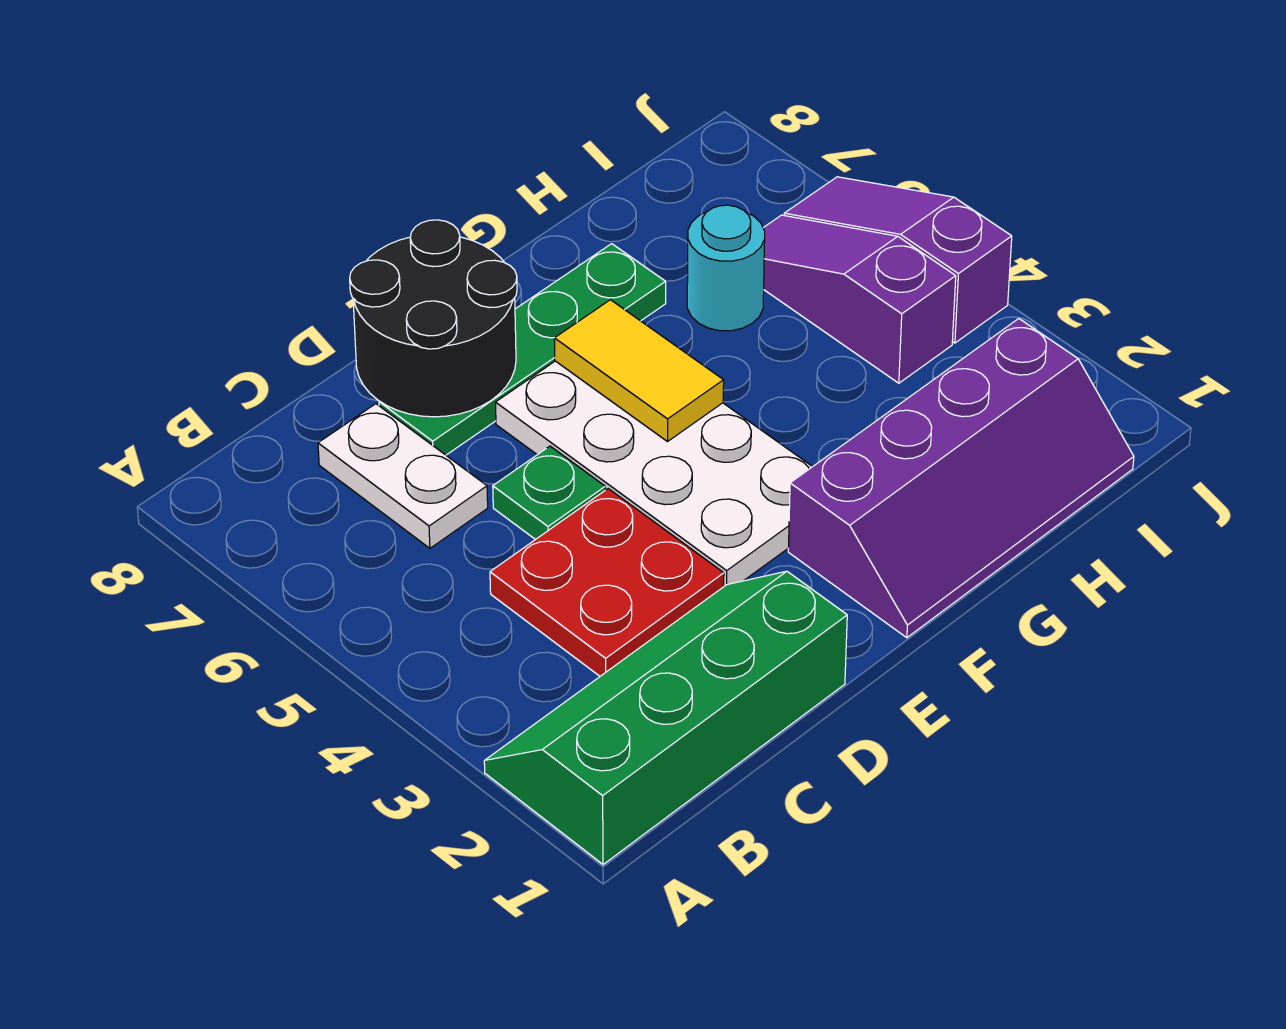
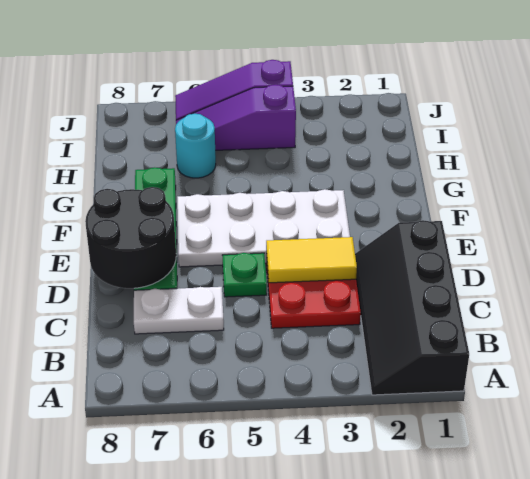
green slope A1:D2 level 1 top 1 -> black slope A1:D2 level 1 top 1
purple slope F1:I2 level 1 top 2 -> none
yellow tile F5:F6 level 2 -> yellow tile D3:D4 level 2

